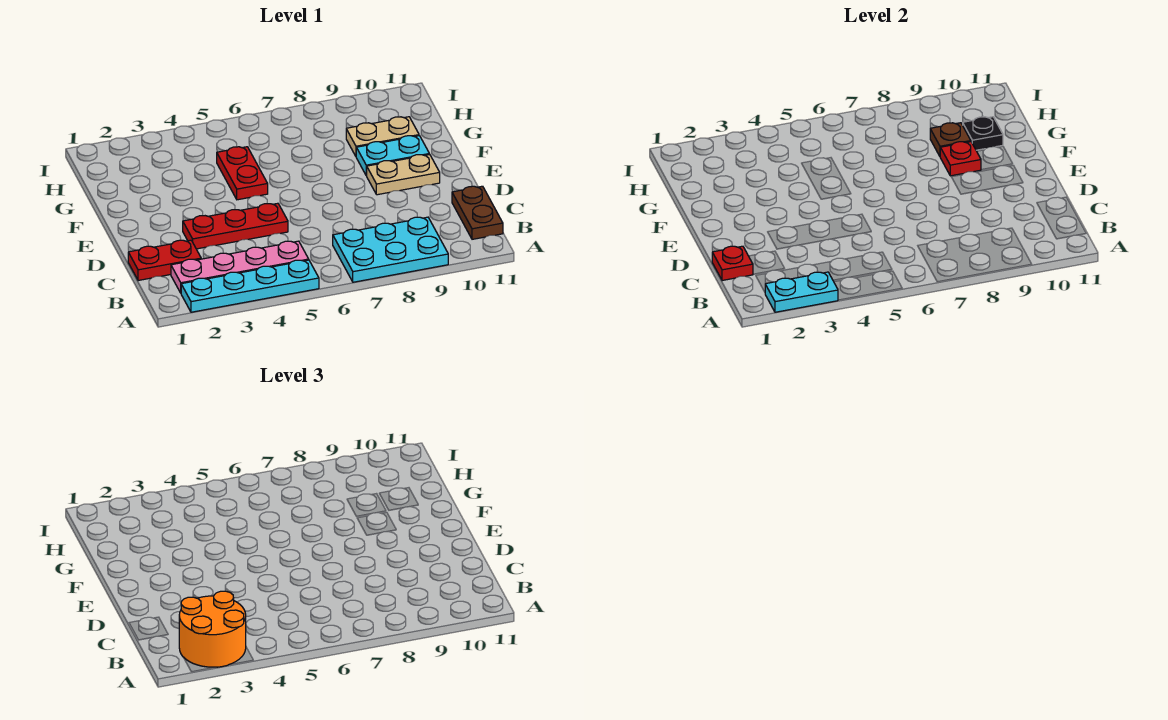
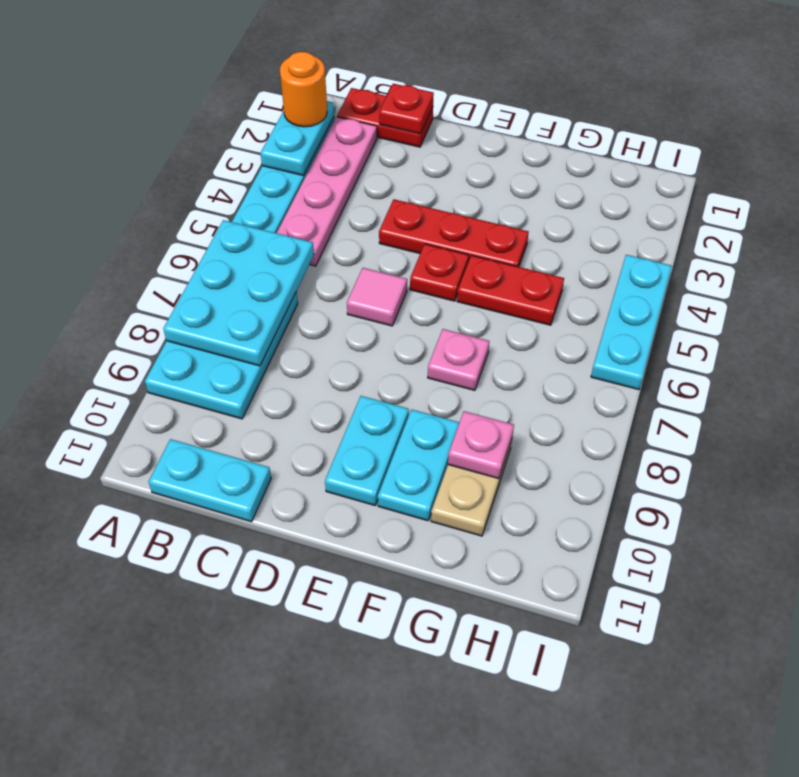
orange round brick A2:B3 level 3 -> orange round brick A2 level 3
none -> cyan plate A6:B8 level 2
brown plate B11:C11 level 1 -> cyan plate B11:C11 level 1
red plate C1:C2 level 1 -> red plate B1:C1 level 1
red plate D3:D5 level 1 -> red plate D4:F4 level 1
none -> pink tile D6 level 1
tan plate E9:E10 level 1 -> cyan plate E9:E10 level 1
none -> pink plate F7 level 1
red plate F9 level 2 -> red plate E5 level 1
brown plate G9 level 2 -> pink plate G9 level 2
black plate G10 level 2 -> none
none -> cyan plate I4:I6 level 1

